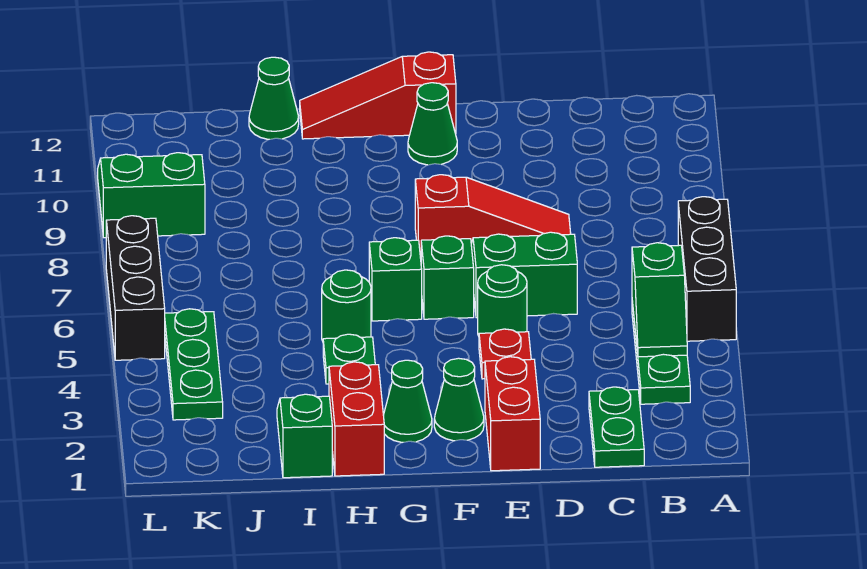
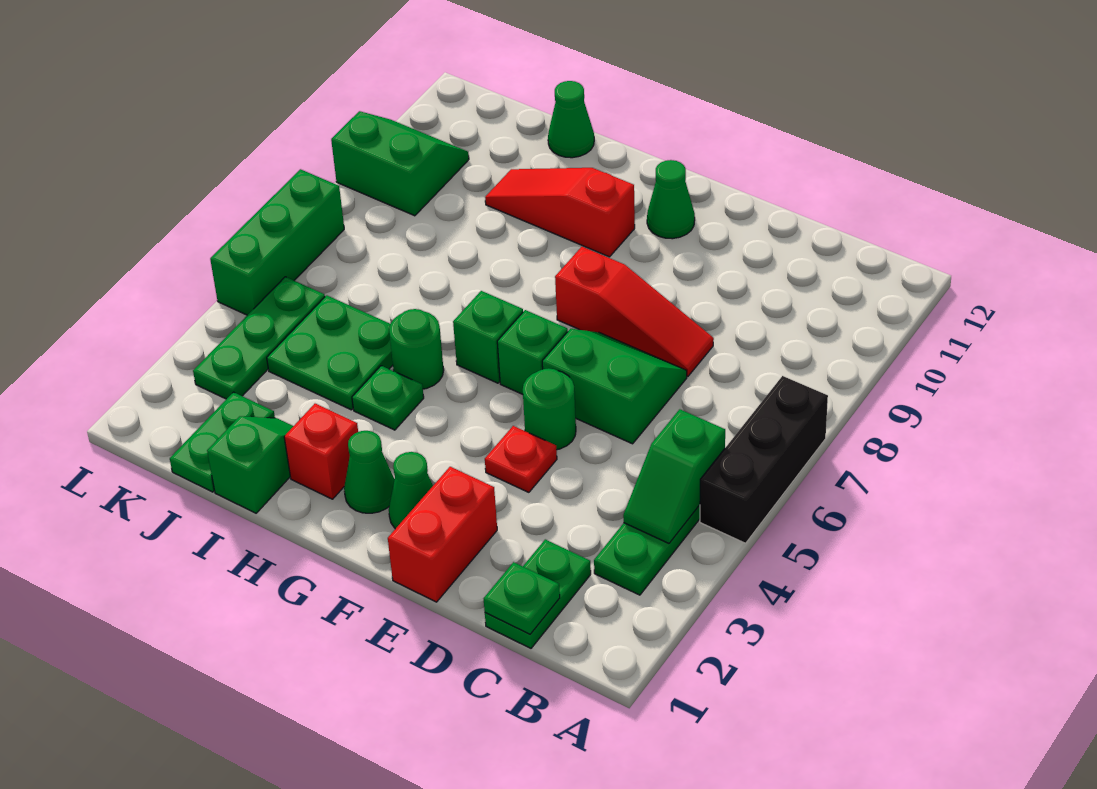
none -> green plate C1 level 2
red slope F12:H12 level 1 top F -> red slope G10:I10 level 1 top G
red brick H1:H2 level 1 -> red brick H2 level 1
none -> green plate I4:J5 level 1
none -> green plate J1:J2 level 1
black brick L5:L7 level 1 -> green brick L5:L7 level 1

